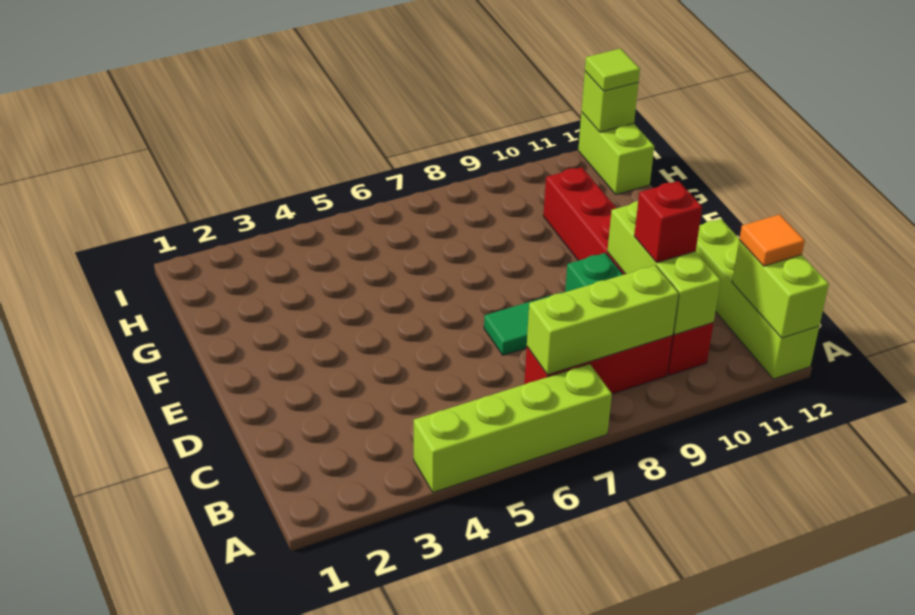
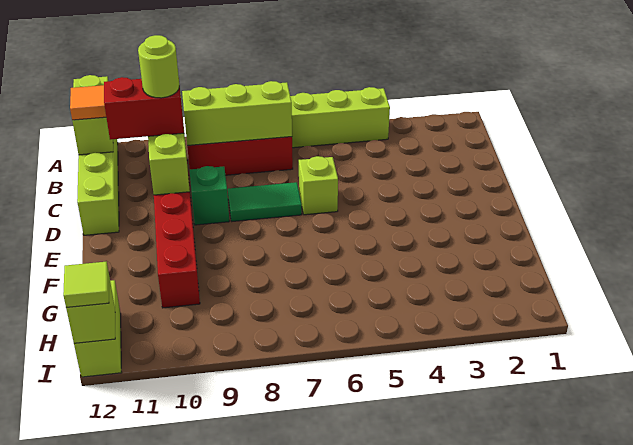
red brick C10 level 3 -> red brick C10:C11 level 3
none -> lime round brick C10 level 4
none -> lime brick D6 level 1

